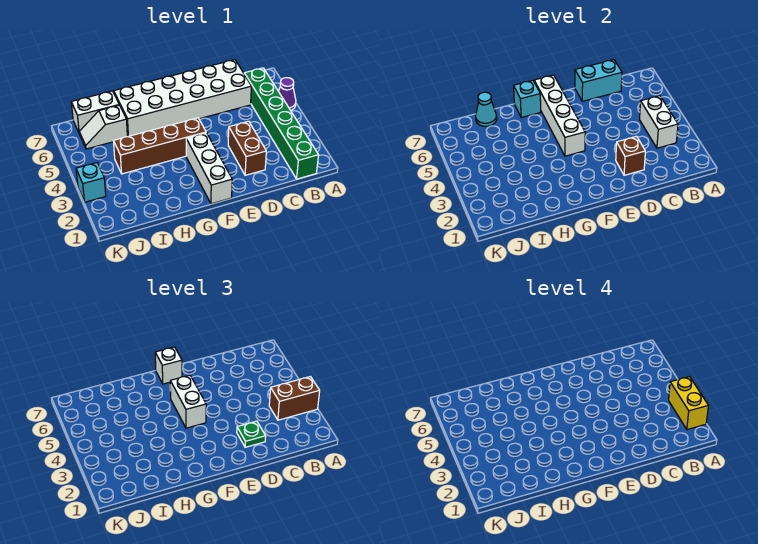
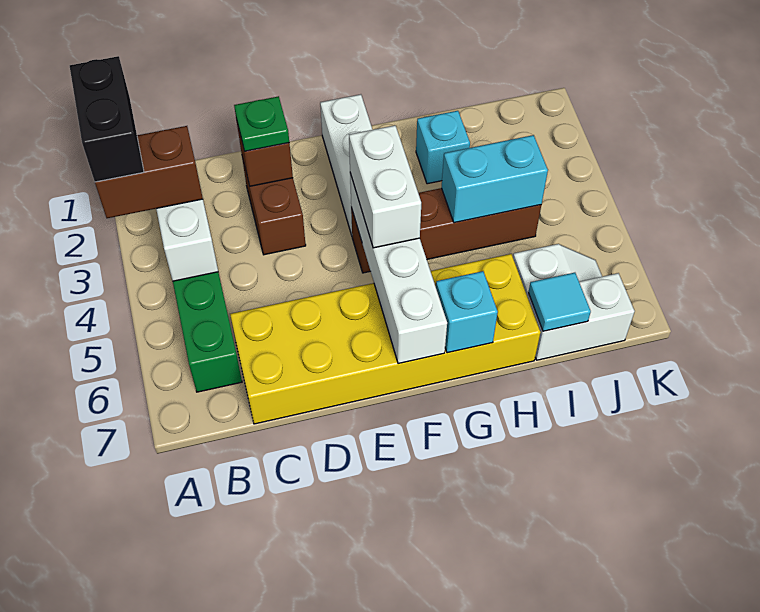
yellow brick A2:A3 level 4 -> black brick A2:A3 level 4
purple cone A5 level 1 -> none
white brick C6:H7 level 1 -> yellow brick C6:H7 level 1
cyan brick C7:D7 level 2 -> cyan brick H4:I4 level 2
white brick F7 level 3 -> none
cyan cone I7 level 2 -> cyan tile I7 level 2
cyan brick K3 level 1 -> cyan brick H2 level 1

